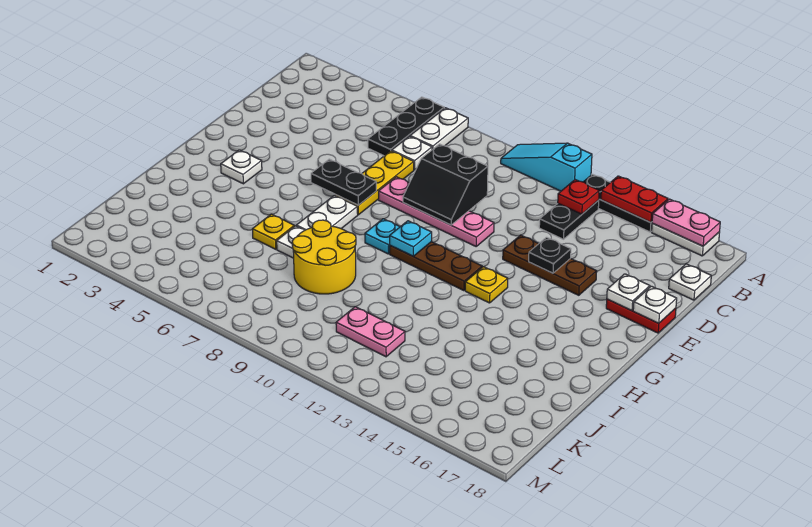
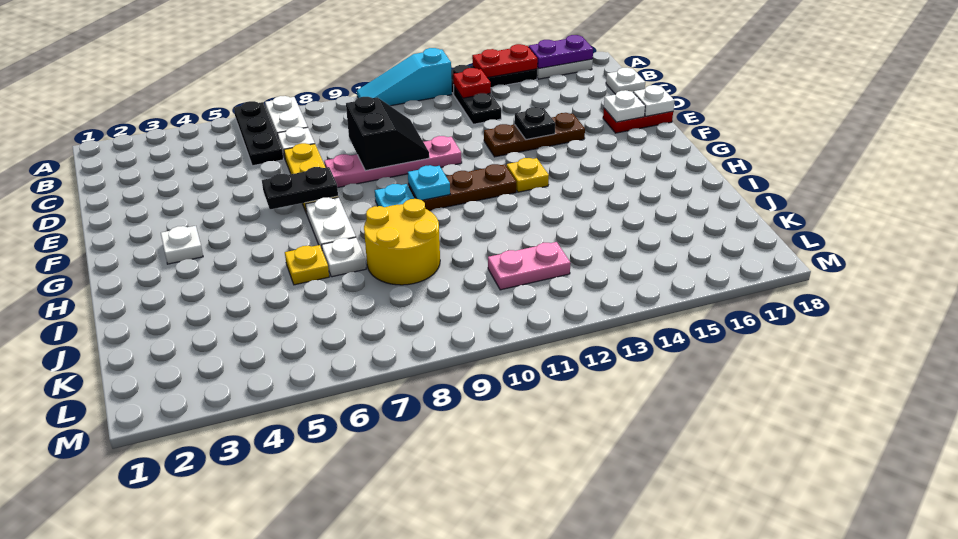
pink plate A16:A17 level 2 -> purple plate A16:A17 level 2
black slope D9:E10 level 2 top D -> black slope D9:E10 level 2 top 9

